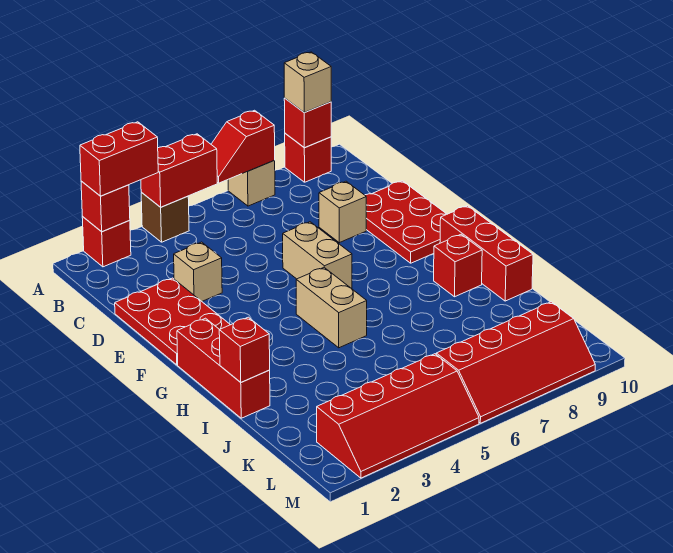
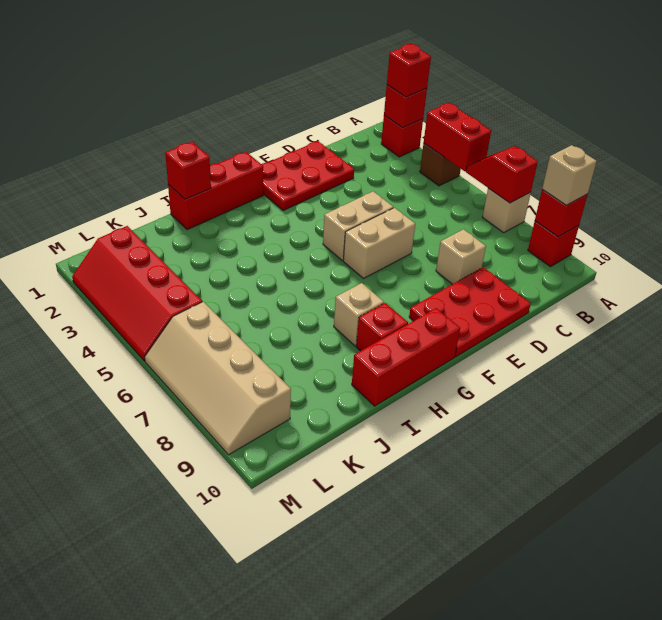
red brick A2:A3 level 3 -> red brick A2 level 3
tan brick D3 level 1 -> tan brick H8 level 1
tan brick G5:H5 level 1 -> tan brick E5:F5 level 1
red slope L6:M9 level 1 top L -> tan slope L6:M9 level 1 top L

